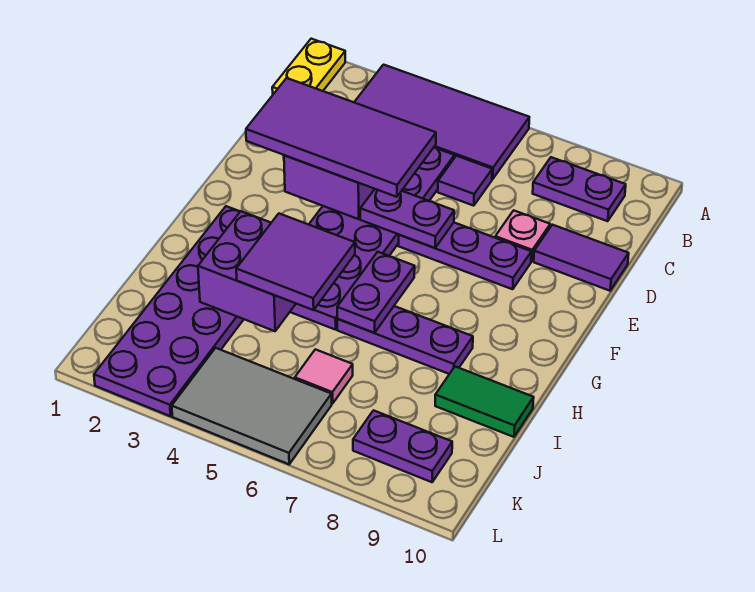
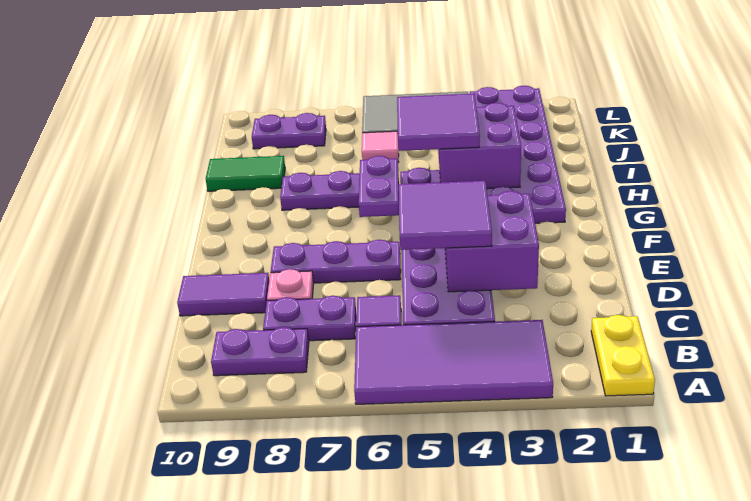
purple tile D2:E5 level 3 -> purple tile D4:E5 level 3
purple plate E5:E6 level 2 -> purple plate C7:C8 level 1

